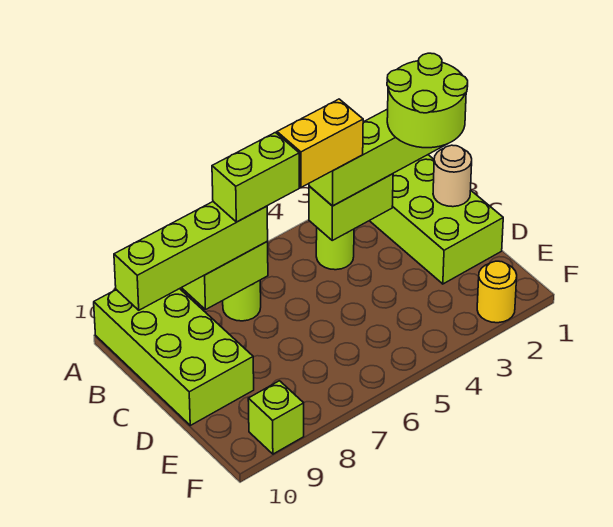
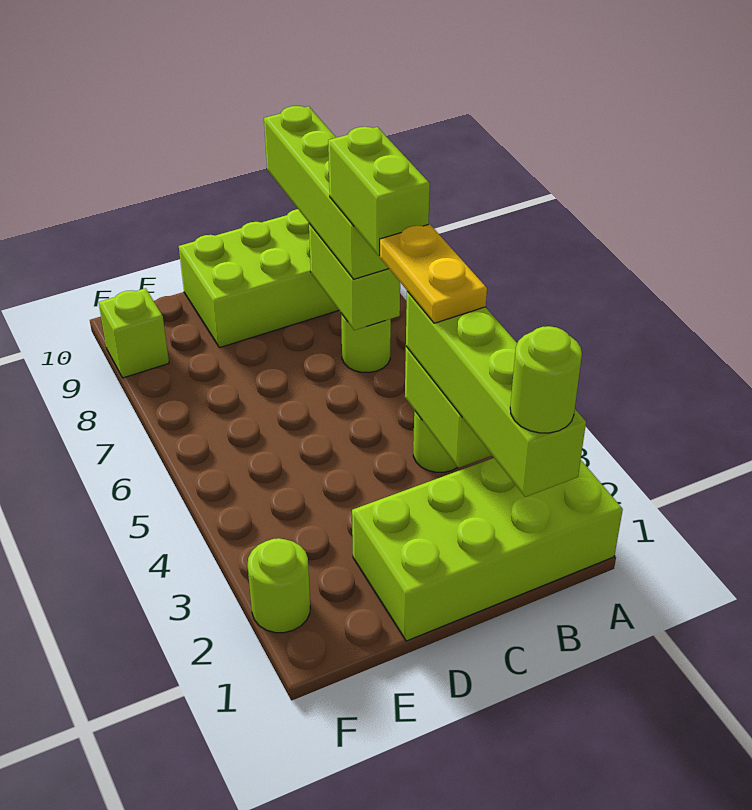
lime round brick B1:C2 level 4 -> lime round brick B1 level 4
yellow brick B4:B5 level 4 -> yellow plate B4:B5 level 4
tan round brick C1 level 2 -> none
yellow round brick F2 level 1 -> lime round brick F2 level 1

